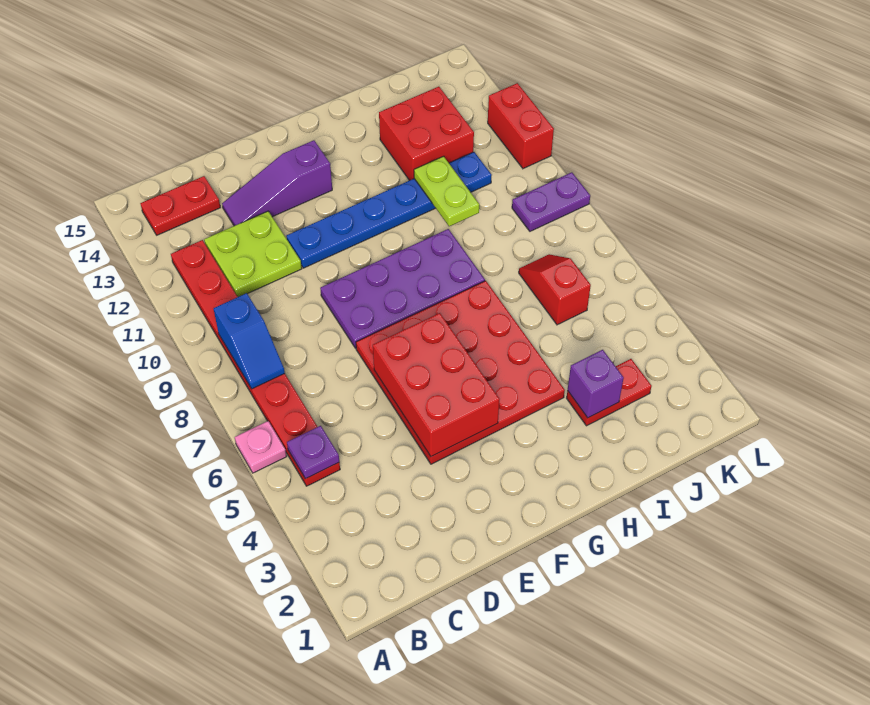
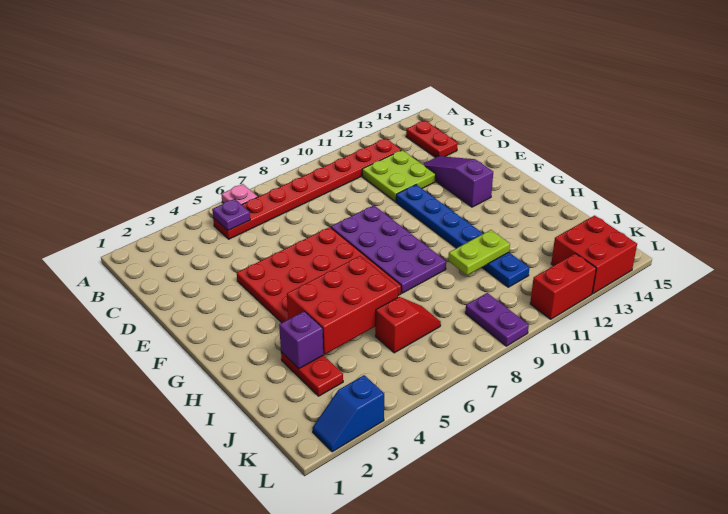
blue slope B8:B9 level 2 top 9 -> blue slope L2:L3 level 1 top 3
red brick E4:F6 level 2 -> red brick H4:I6 level 2
red brick I12:J13 level 1 -> red brick K13:L14 level 1

